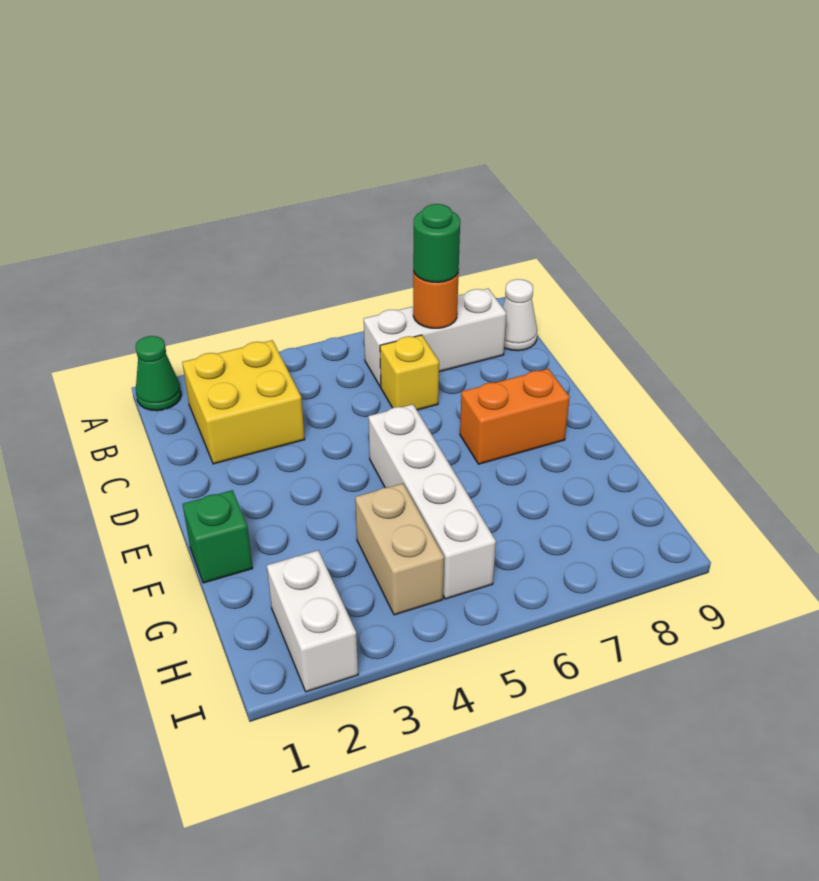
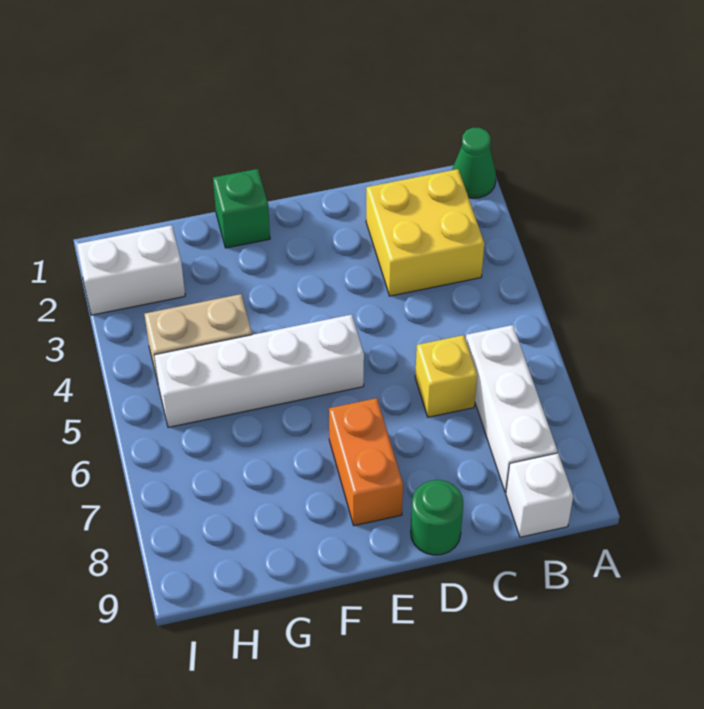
orange round brick B7 level 2 -> none
green round brick B7 level 3 -> green round brick D9 level 1
white cone B9 level 1 -> white brick B9 level 1

